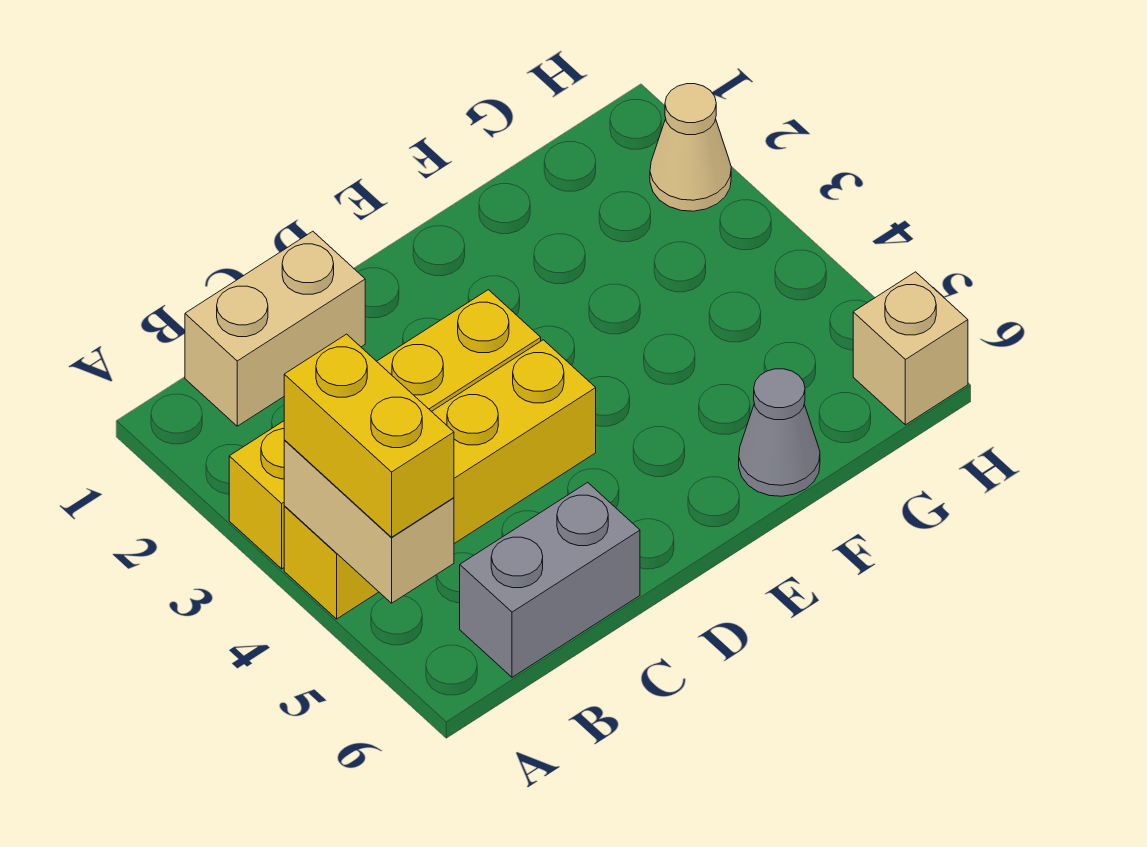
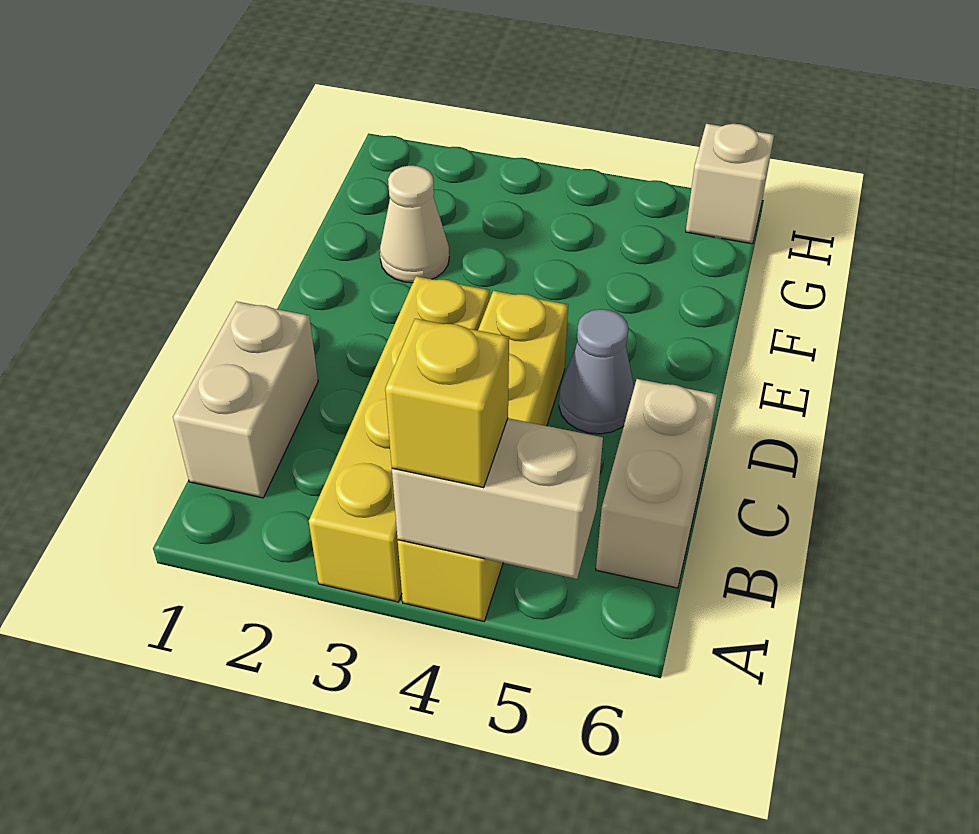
yellow brick A4:A5 level 3 -> yellow brick A4 level 3
grey brick B6:C6 level 1 -> tan brick B6:C6 level 1
grey cone F6 level 1 -> grey cone D5 level 1
tan cone H2 level 1 -> tan cone F2 level 1

